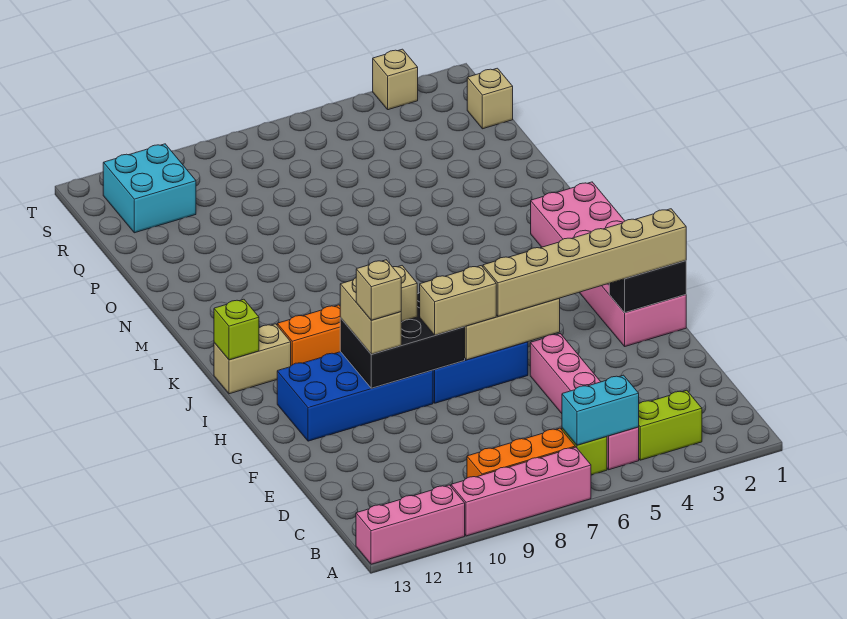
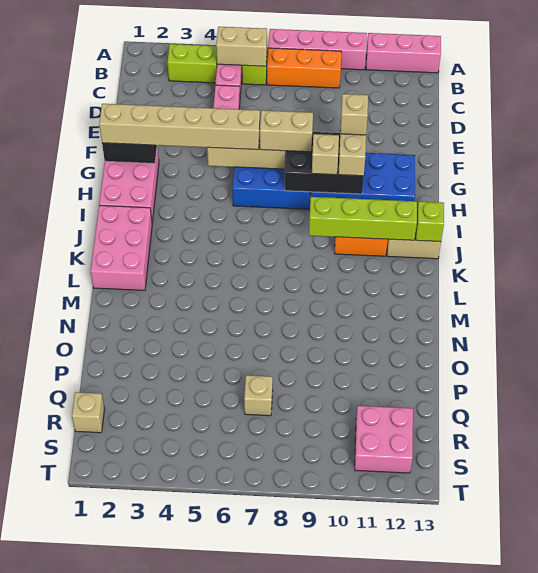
cyan brick B5:B6 level 2 -> tan brick B5:B6 level 2
none -> lime brick J9:J12 level 2
cyan brick R11:S12 level 1 -> pink brick R11:S12 level 1
tan brick T3 level 1 -> tan brick Q7 level 1

